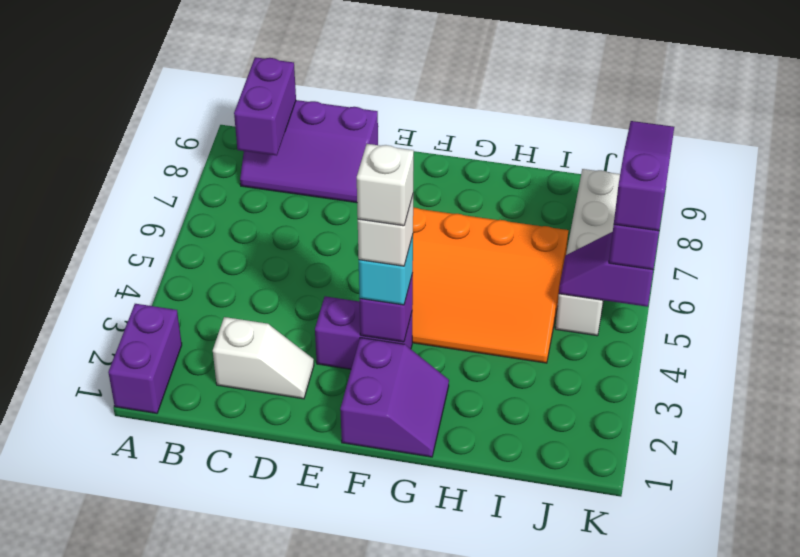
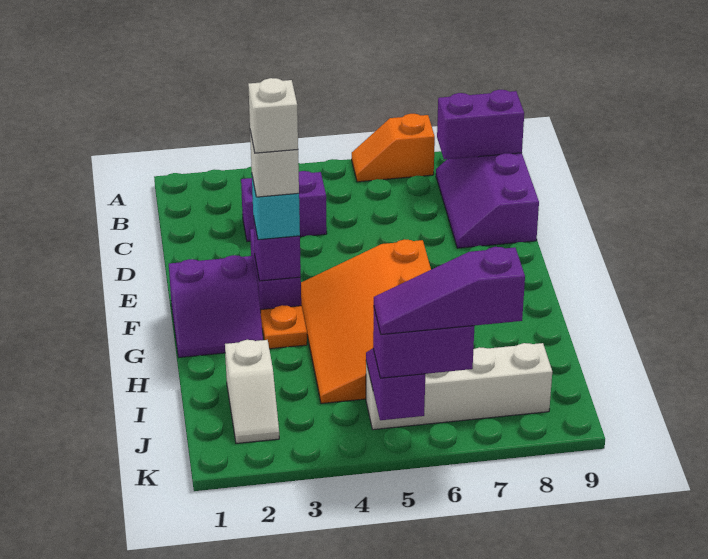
purple brick A1:A2 level 1 -> purple brick C3:C4 level 1
none -> orange slope A6:A7 level 1 top 7
white slope C2:D2 level 1 top C -> white slope I2:J2 level 1 top I
none -> orange plate G3 level 1
purple slope K5:K7 level 4 top 5 -> purple slope K5:K7 level 4 top 7

